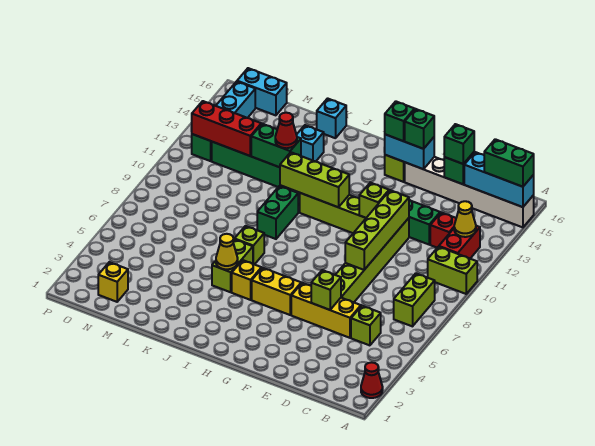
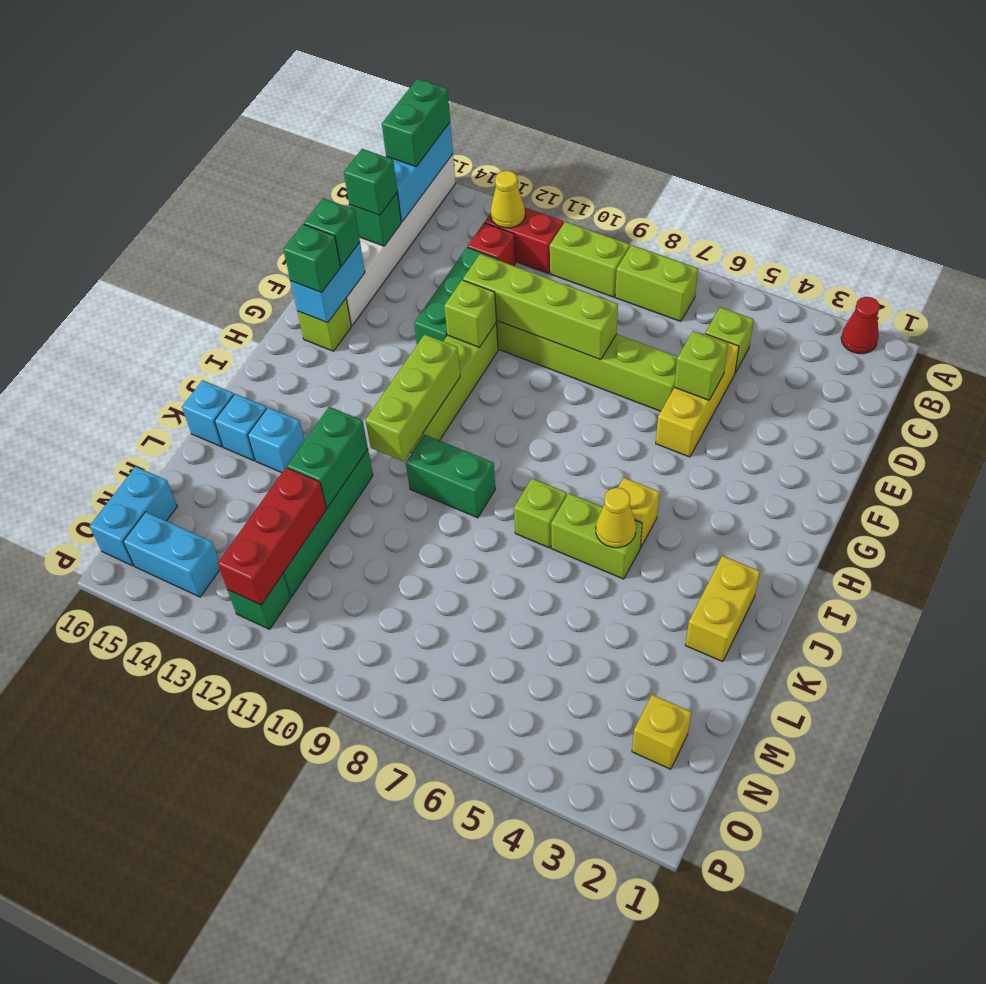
lime brick A10:B10 level 1 -> lime brick B9:B10 level 1
yellow brick G5:H5 level 1 -> yellow brick J2:K2 level 1
red cone K12 level 3 -> none
none -> cyan brick K15 level 1

